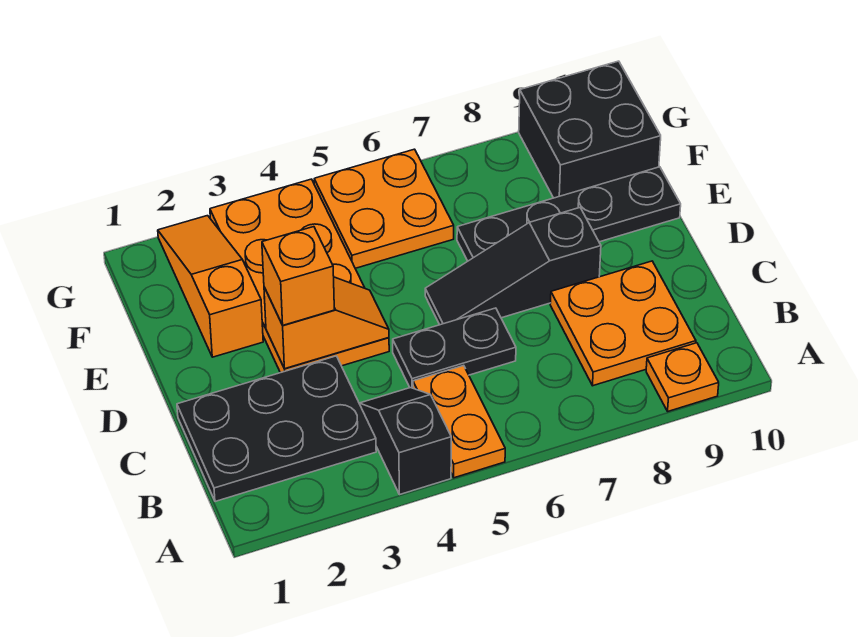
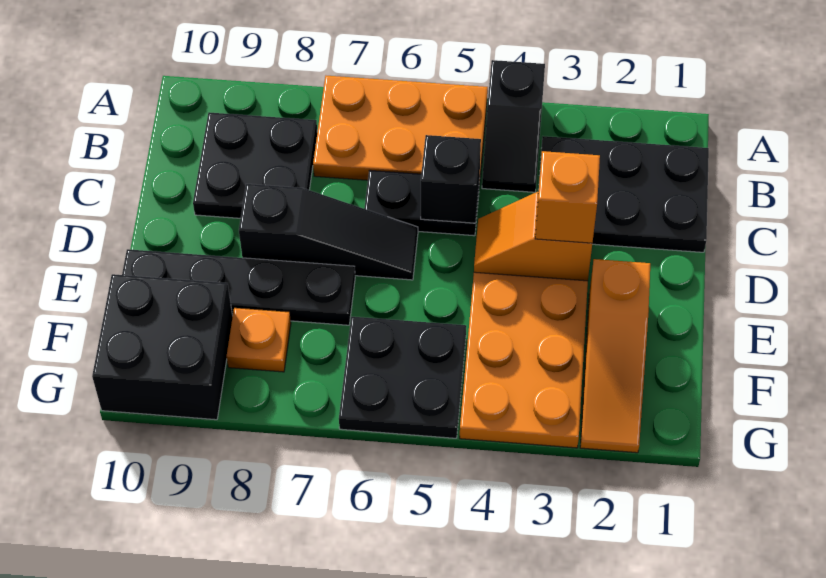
orange plate A5:B5 level 1 -> orange plate A5:B7 level 1
orange plate A9 level 1 -> orange plate F8 level 1
orange plate B8:C9 level 1 -> black plate B8:C9 level 1
none -> black brick C5 level 2
orange plate F5:G6 level 1 -> black plate F5:G6 level 1

